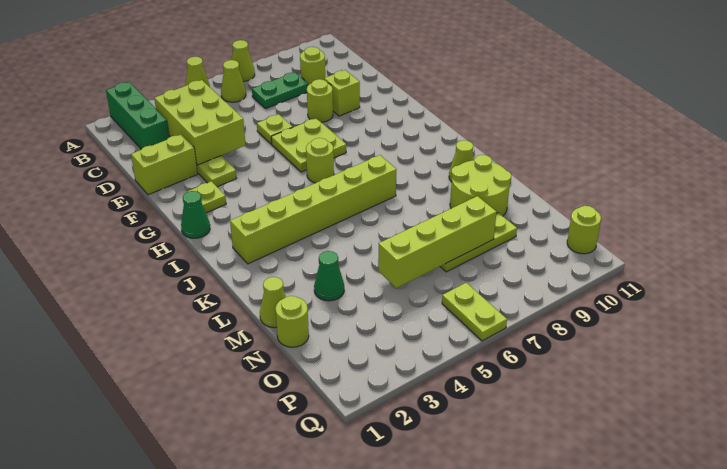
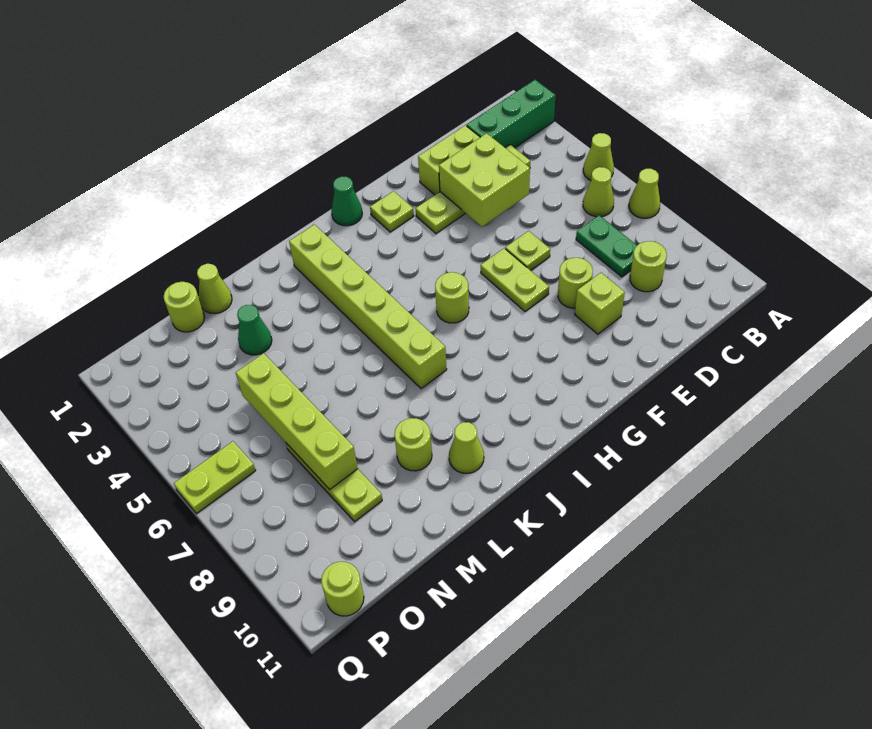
lime brick C3:E4 level 2 -> lime brick D3:E4 level 2
lime brick E1:E2 level 1 -> lime brick D2:E2 level 1
lime plate F6:G7 level 1 -> lime plate F6:F7 level 1
lime round brick L9:M10 level 1 -> lime round brick L9 level 1

